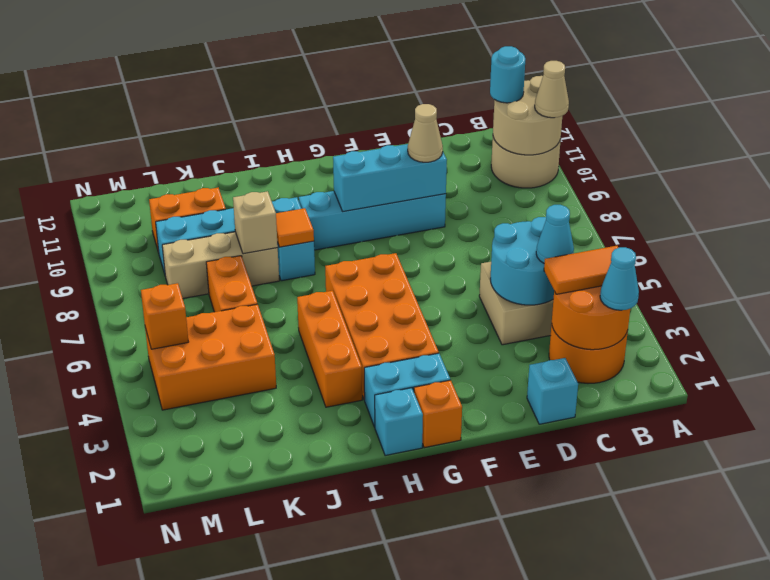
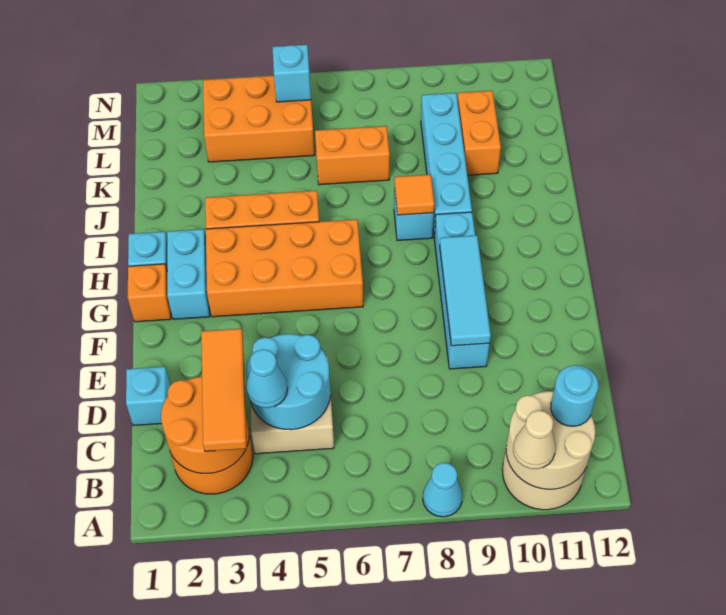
cyan cone B2 level 3 -> cyan cone A8 level 1
orange tile B3:C3 level 3 -> orange tile B3:D3 level 3
cyan brick E9:G9 level 2 -> cyan tile E9:G9 level 2
tan cone E9 level 3 -> none
tan brick J8:L8 level 1 -> none
tan brick J8 level 2 -> none
orange brick K4:M5 level 1 -> orange brick L3:M5 level 1
orange brick M5 level 2 -> cyan brick M5 level 2

